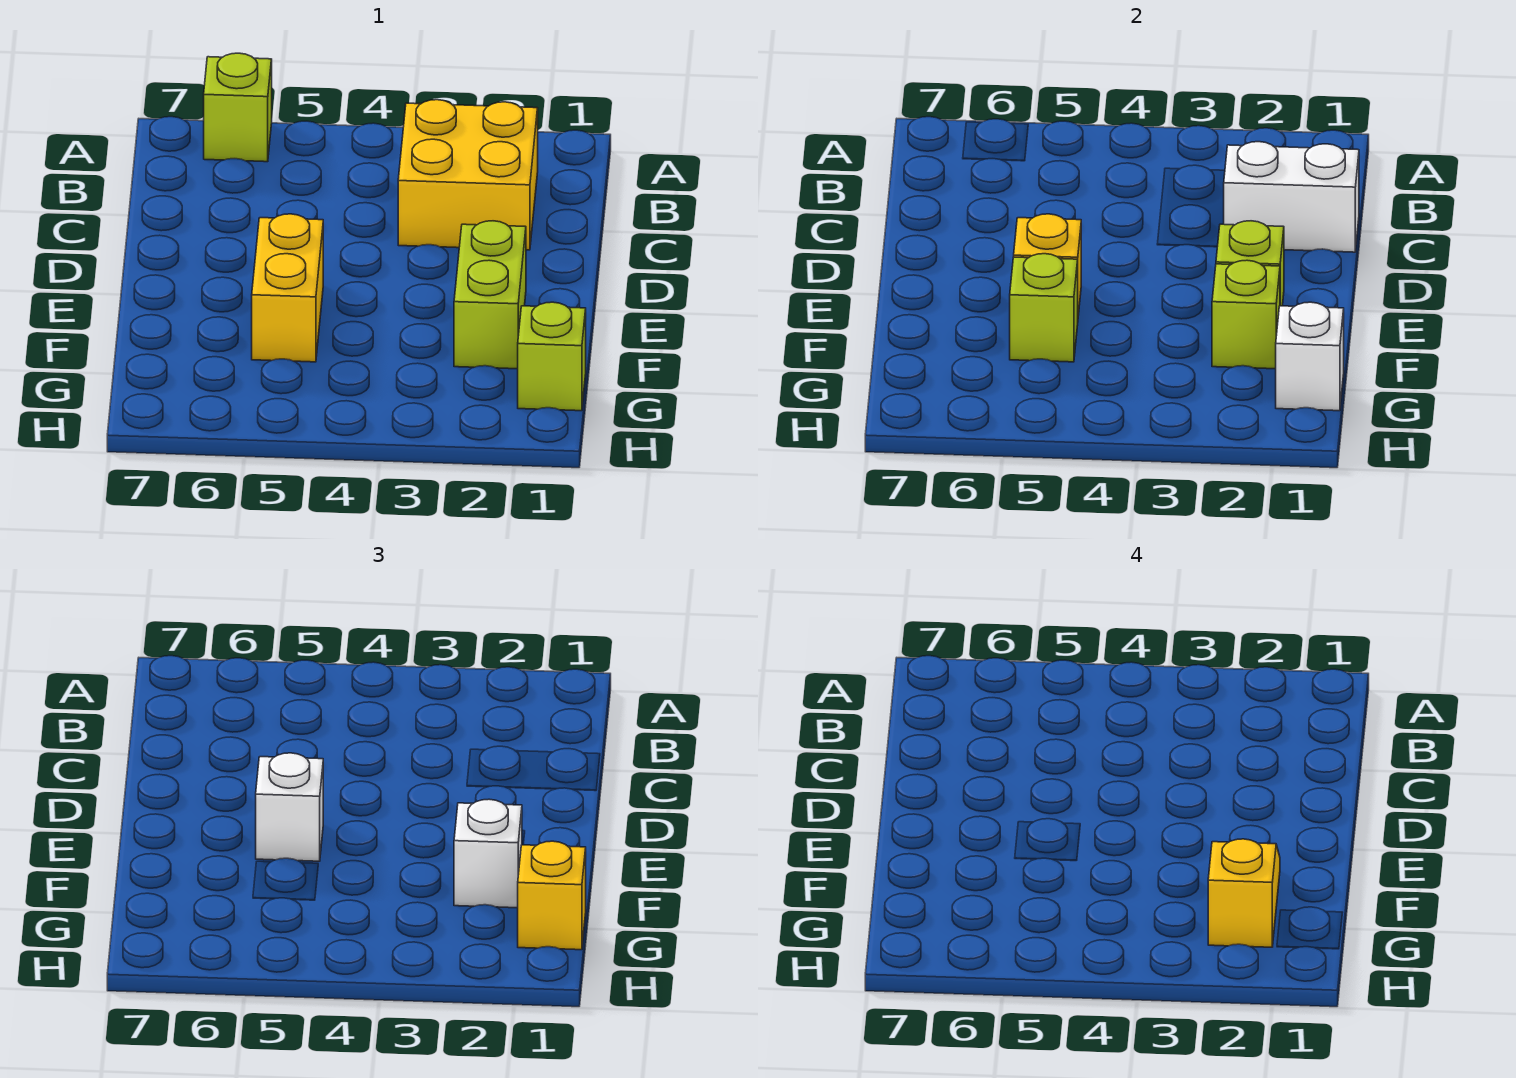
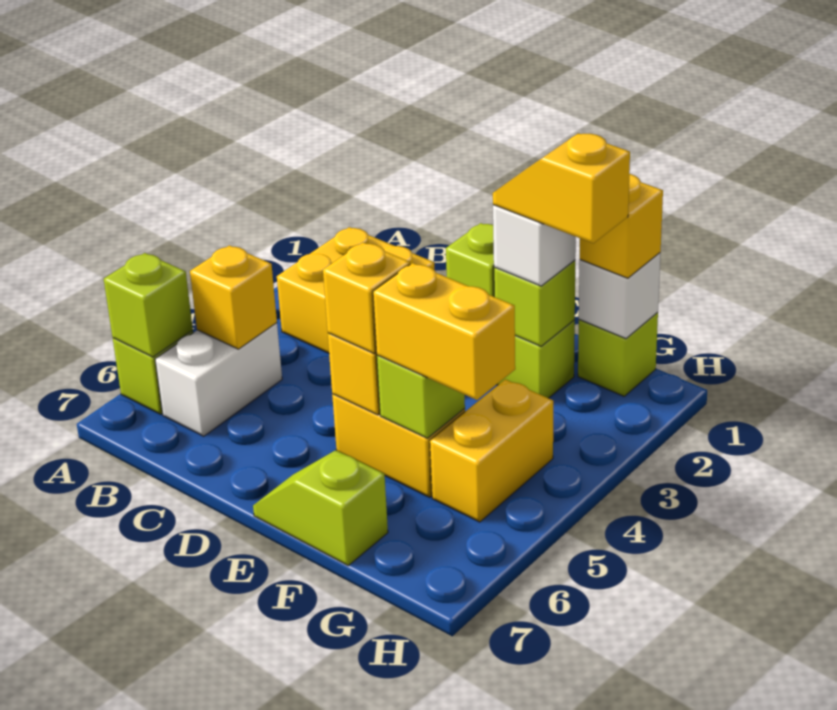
none -> lime brick A6 level 2
none -> yellow brick B5 level 2
white brick C1:C2 level 2 -> white brick B5:B6 level 1
white brick E5 level 3 -> yellow brick E5 level 3
none -> lime slope E7:F7 level 1 top F
none -> yellow brick F5:G5 level 3
none -> yellow brick G4:G5 level 1

